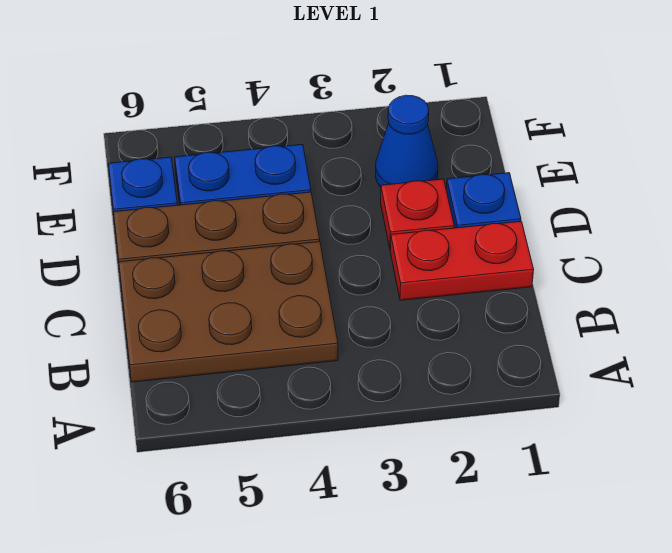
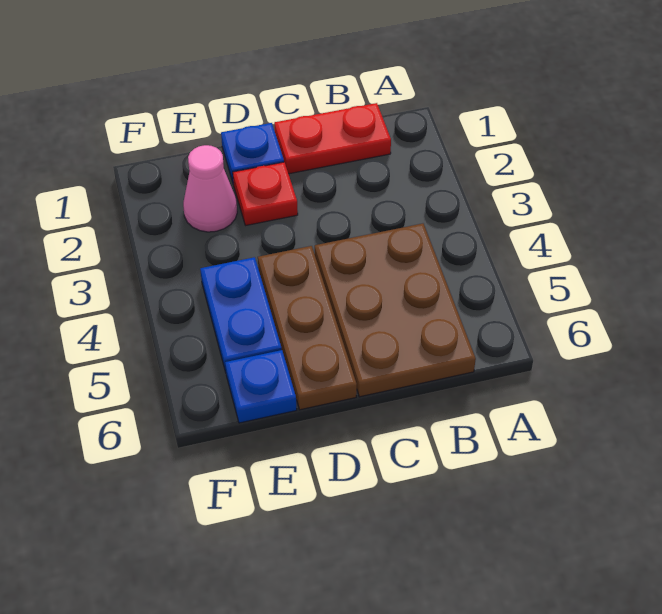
red plate C1:C2 level 1 -> red plate B1:C1 level 1
blue cone E2 level 1 -> pink cone E2 level 1

